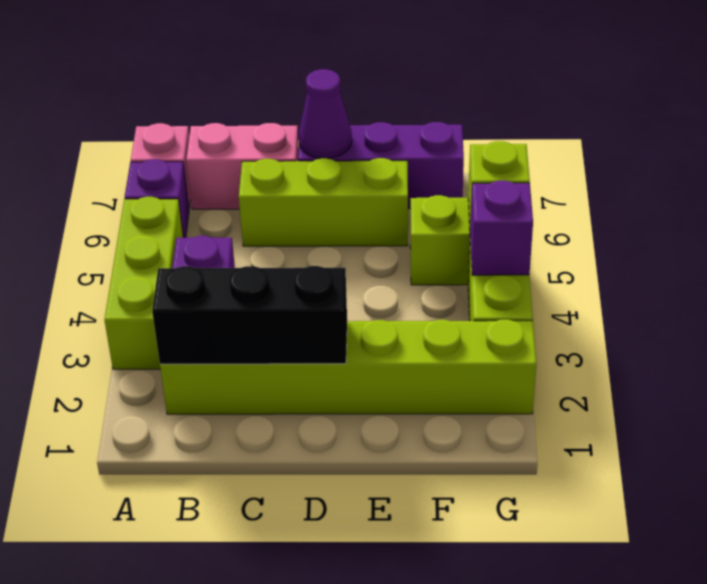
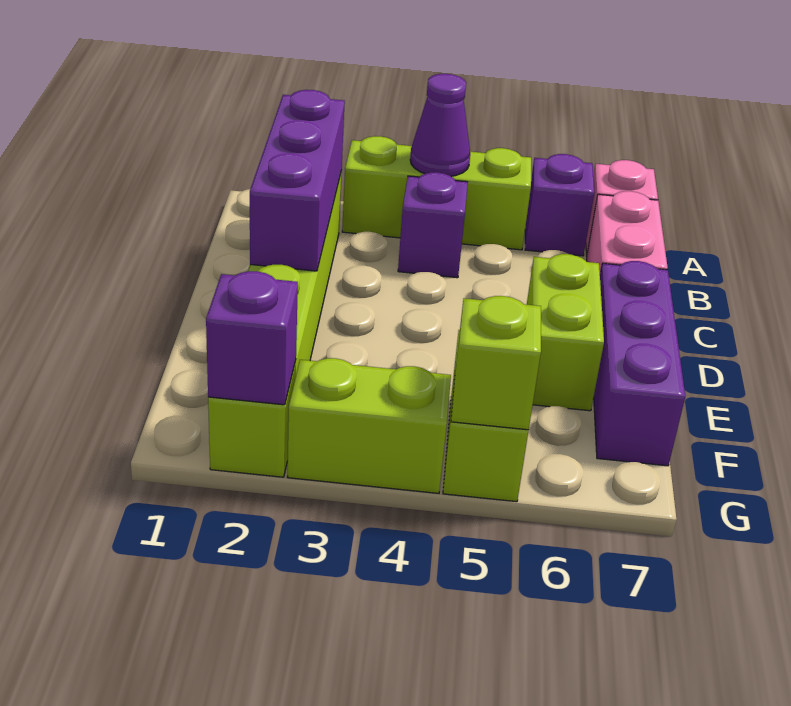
black brick B2:D2 level 2 -> purple brick B2:D2 level 2
lime brick C6:E6 level 1 -> lime brick D6:E6 level 1
purple cone D7 level 2 -> purple cone A4 level 2
purple brick G4 level 2 -> purple brick G2 level 2

